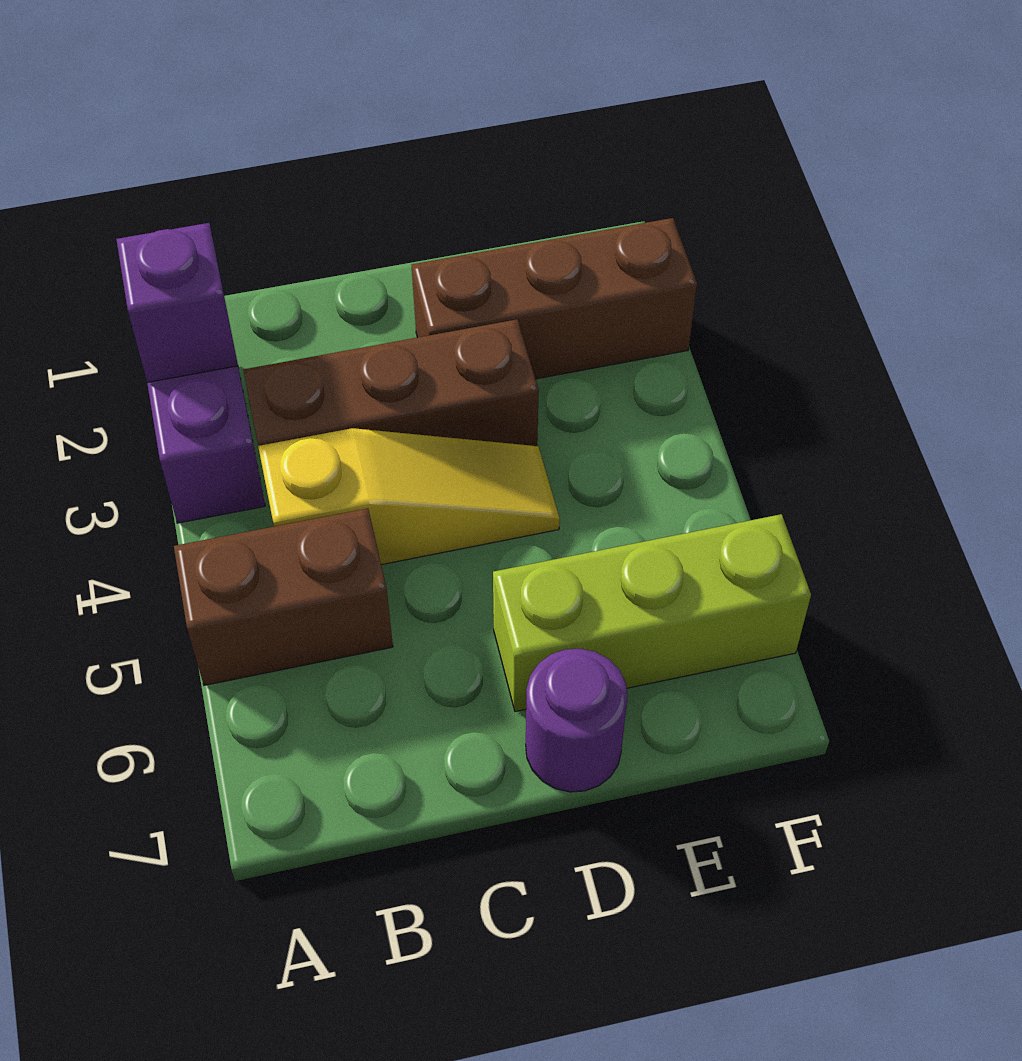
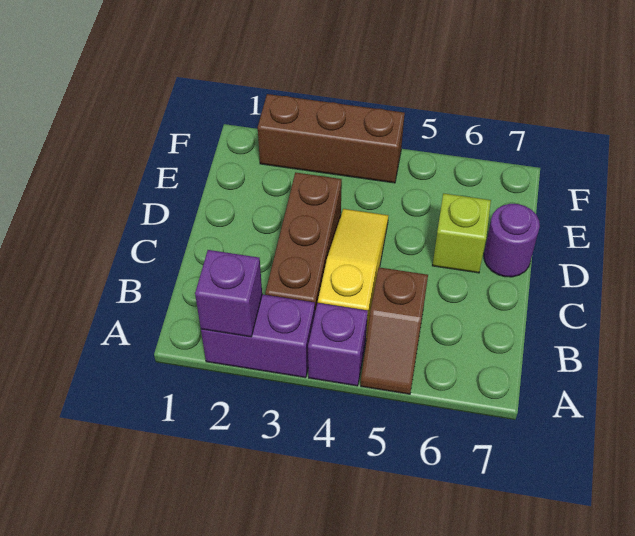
none -> purple brick A4 level 1
brown brick A5:B5 level 1 -> brown slope A5:B5 level 1 top B
brown brick D2:F2 level 1 -> brown brick F2:F4 level 1
lime brick D6:F6 level 1 -> lime brick D6 level 1

